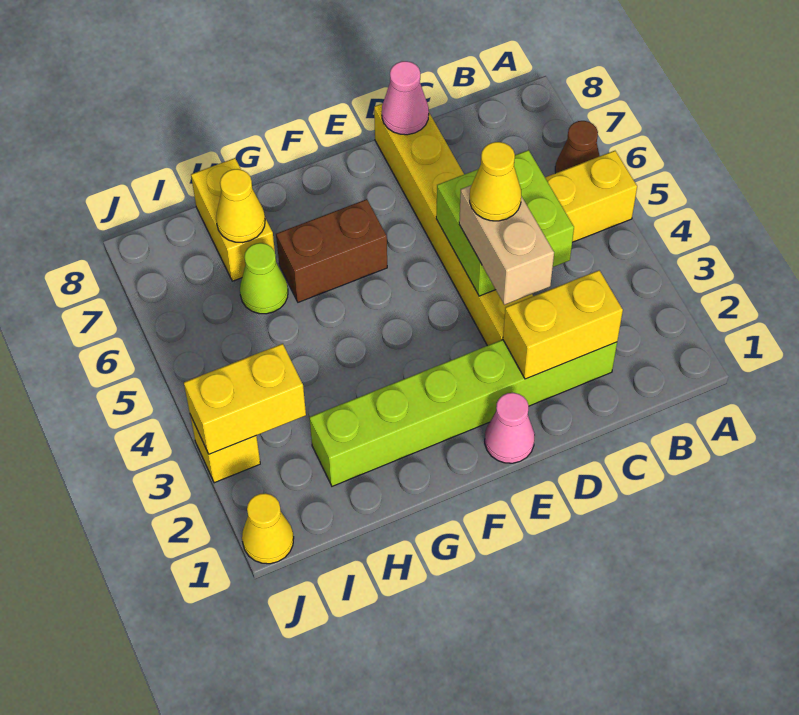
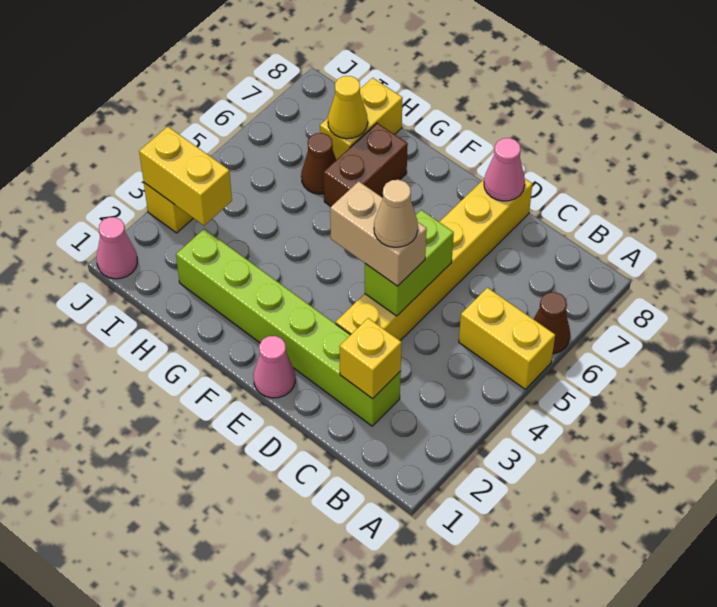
yellow brick C2:D2 level 2 -> yellow brick C2 level 2
lime brick C4:D5 level 2 -> lime brick D4:D5 level 2
tan brick D3:D4 level 3 -> tan brick D4:E4 level 3
yellow cone D4 level 4 -> tan cone D4 level 4
brown brick F6:G6 level 1 -> brown brick G6:G7 level 1
lime cone H6 level 1 -> brown cone H6 level 1
yellow cone J1 level 1 -> pink cone J1 level 1

